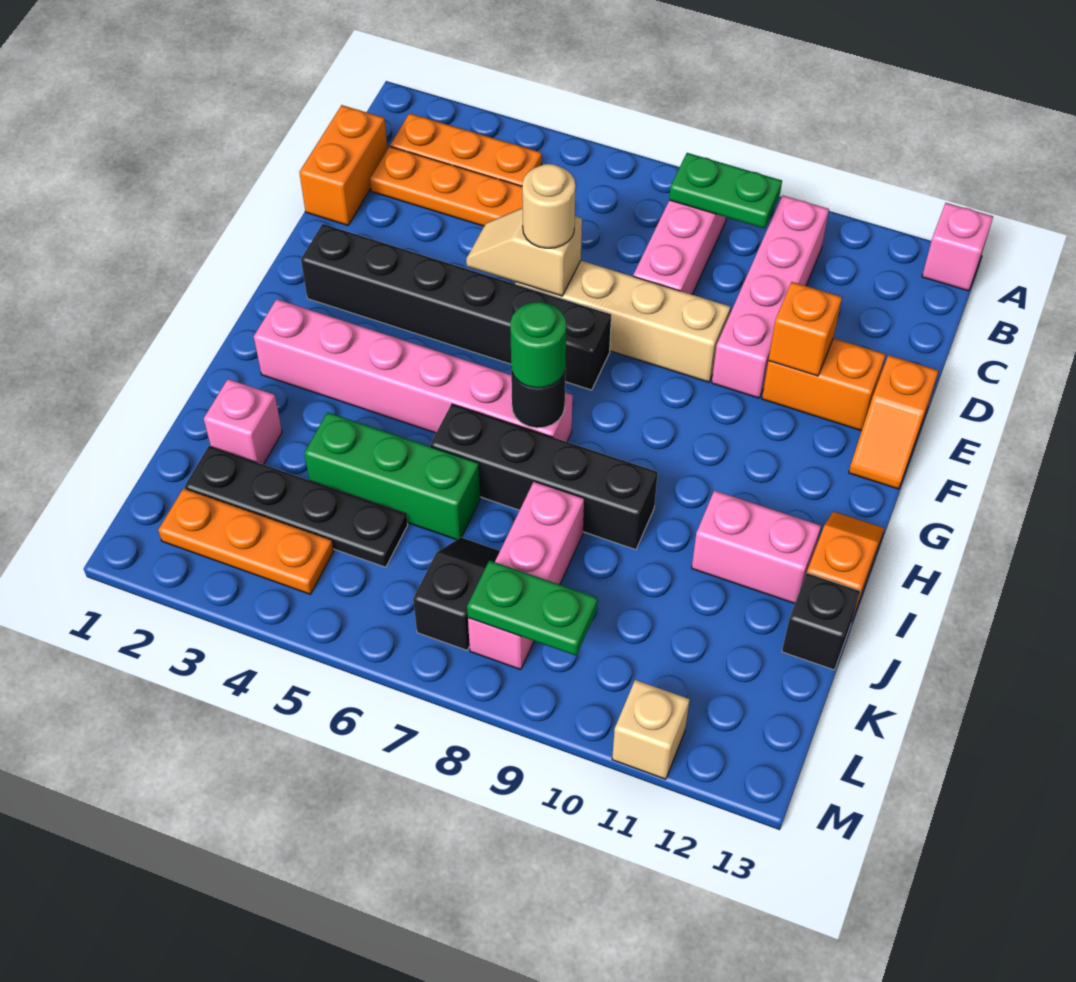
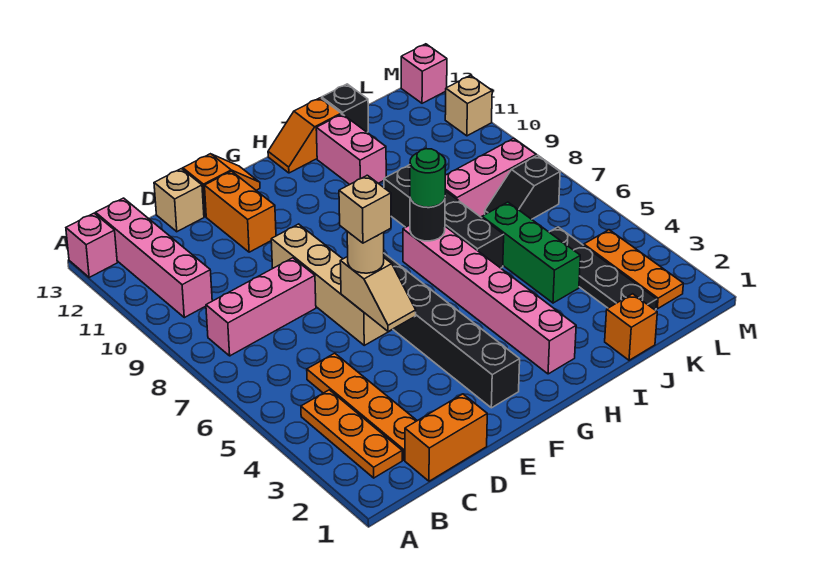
green plate B8:B9 level 2 -> none
pink brick B10:E10 level 1 -> pink brick B10:B13 level 1
none -> tan brick D13 level 1
none -> tan brick E6 level 4
orange brick E11 level 2 -> orange brick J1 level 1
pink brick J2 level 1 -> pink brick M13 level 1
green plate L8:L9 level 2 -> none

